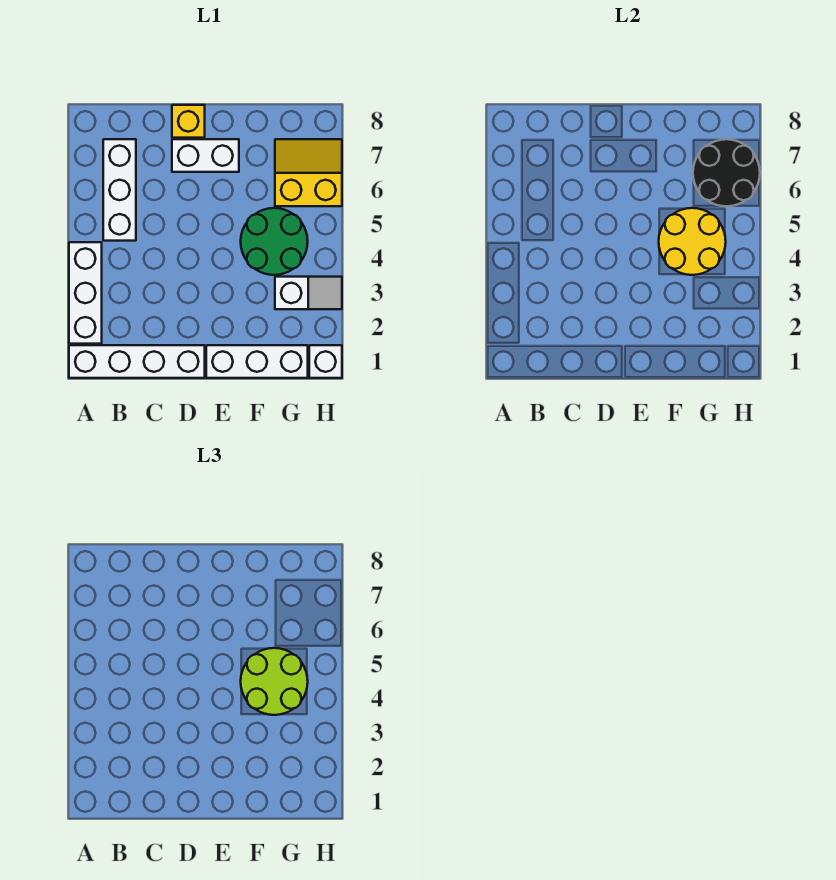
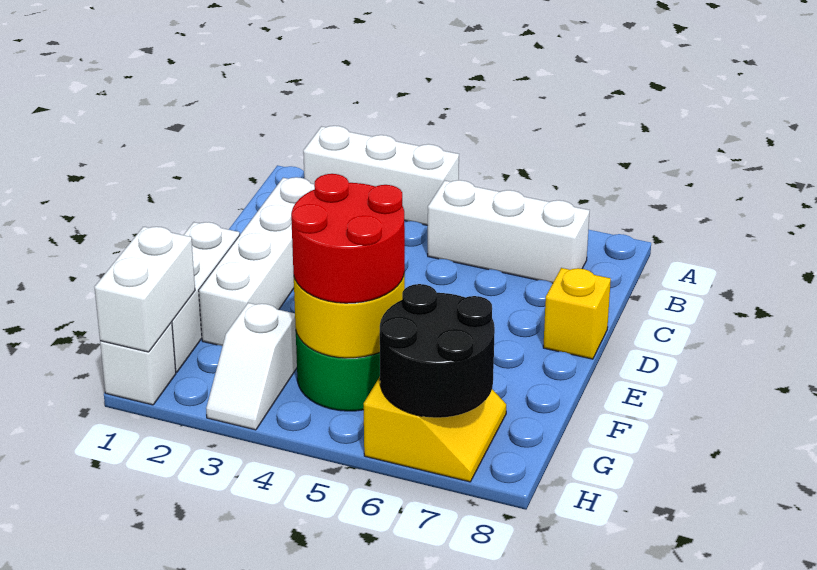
white brick A1:D1 level 1 -> white brick C2:F2 level 1
white brick D7:E7 level 1 -> white brick G1:H1 level 2
lime round brick F4:G5 level 3 -> red round brick F4:G5 level 3

